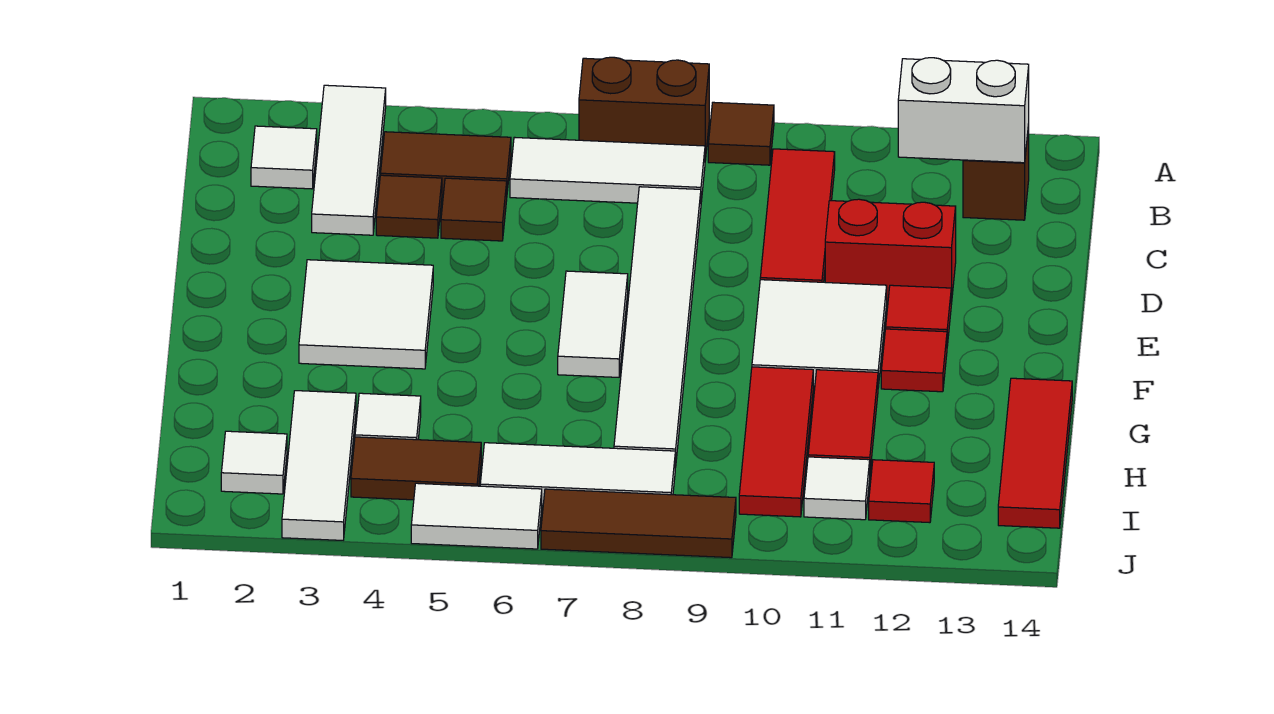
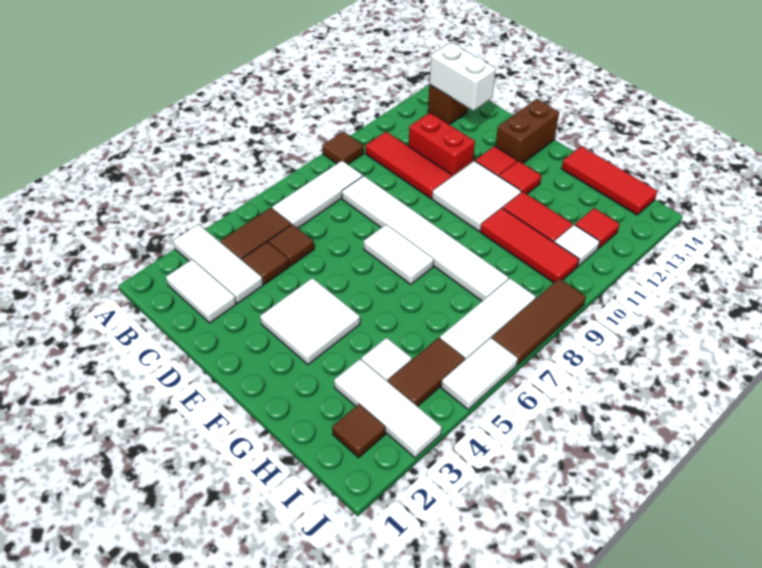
brown brick A7:A8 level 1 -> brown brick E13:E14 level 1
white tile B2 level 1 -> white tile B2:C2 level 1
white brick B12:B13 level 2 -> white brick B13:C13 level 2
red brick D11:D12 level 1 -> red brick C11:D11 level 1
white tile I2 level 1 -> brown tile I2 level 1

